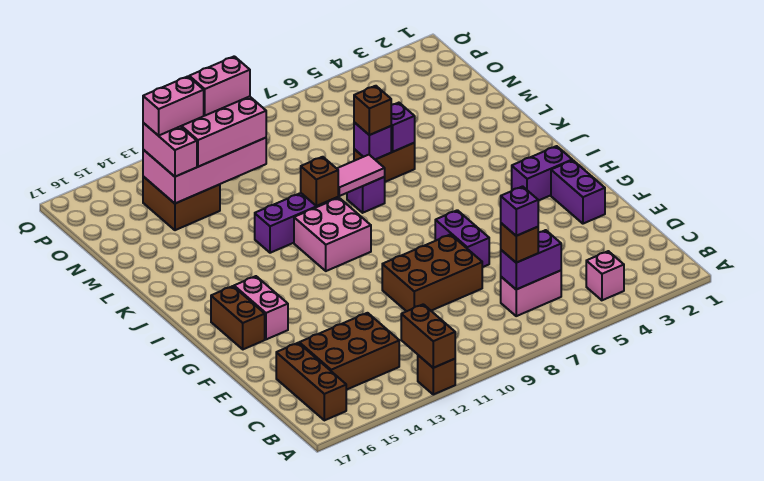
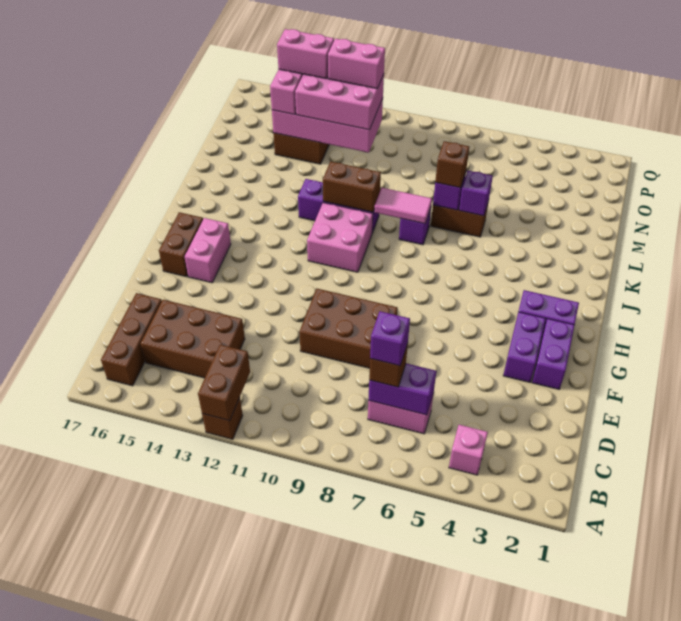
purple brick F7:G7 level 1 -> purple brick F3:G3 level 1
brown brick K10 level 2 -> brown brick K10:K11 level 2

